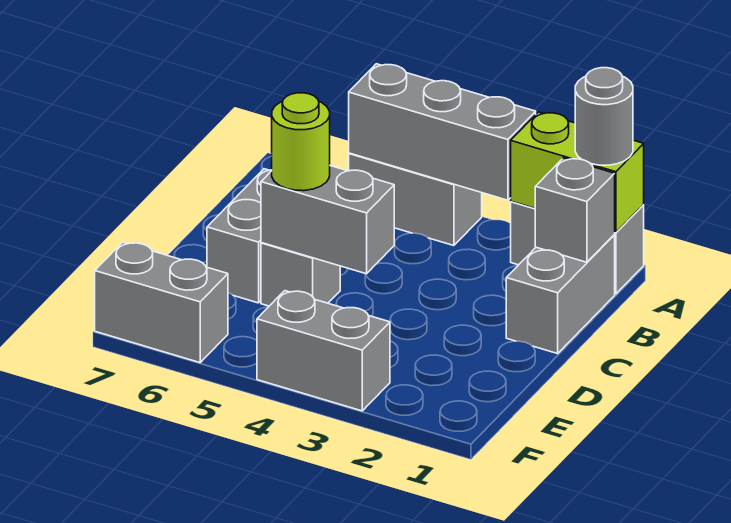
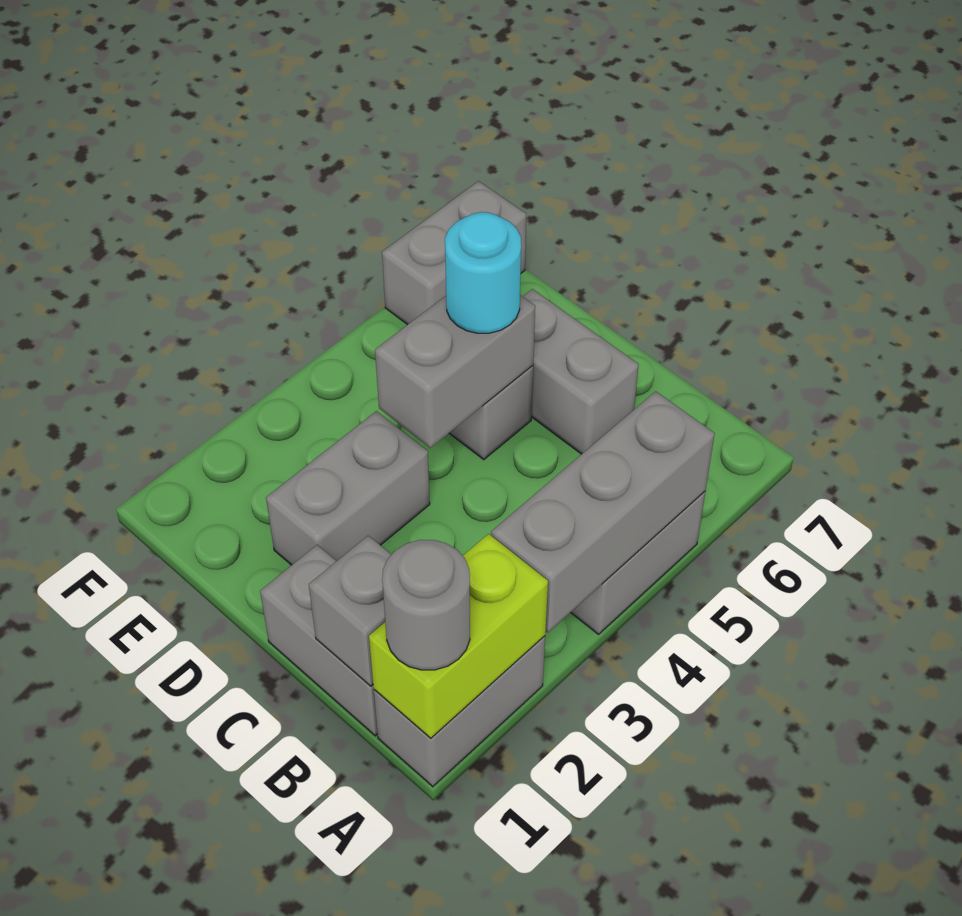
lime round brick D5 level 3 -> cyan round brick D5 level 3
grey brick F3:F4 level 1 -> grey brick D2:D3 level 1

